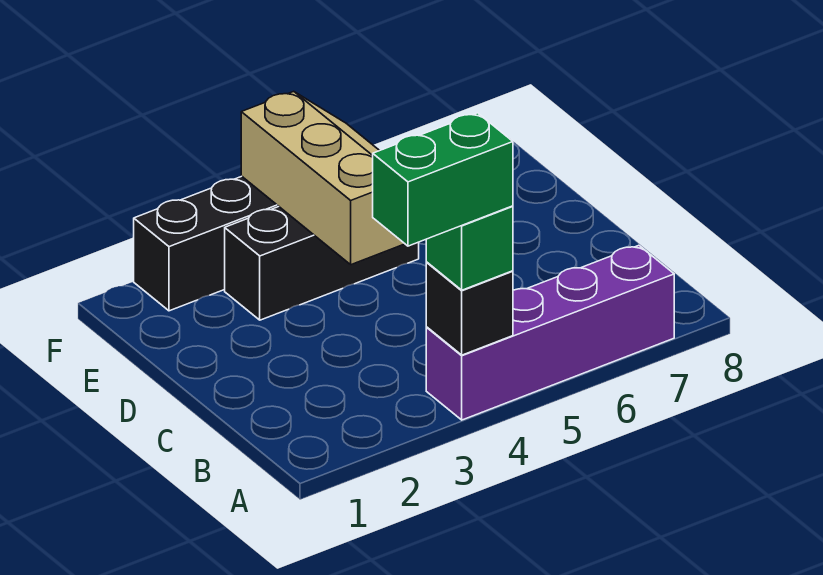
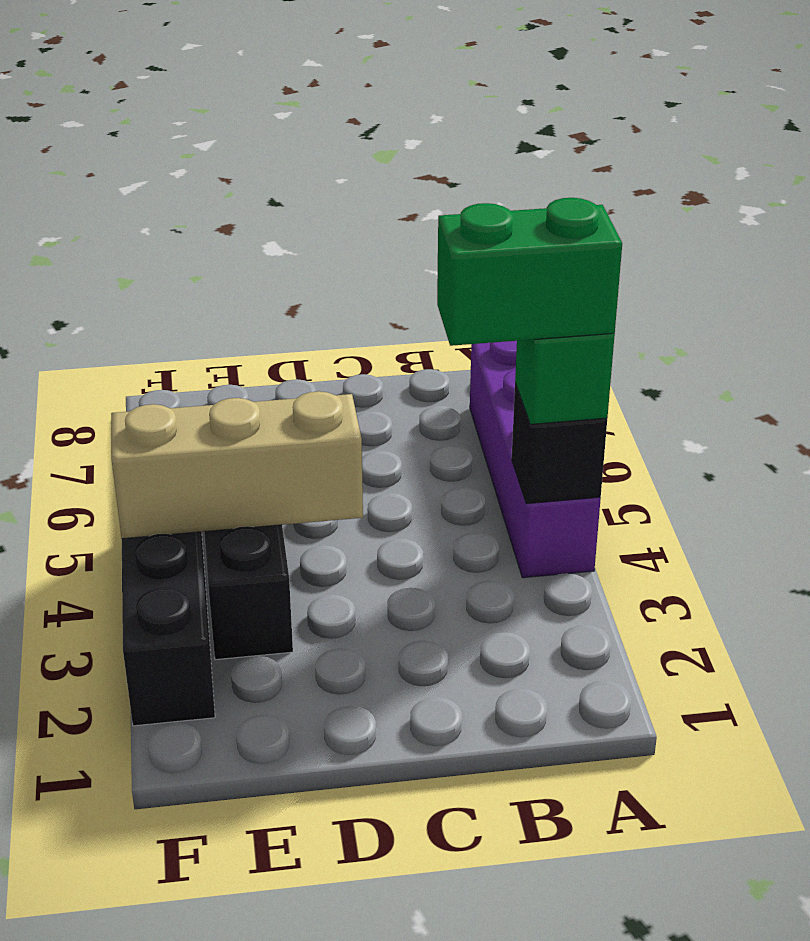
green brick A3:A4 level 4 -> green brick A4:B4 level 4

